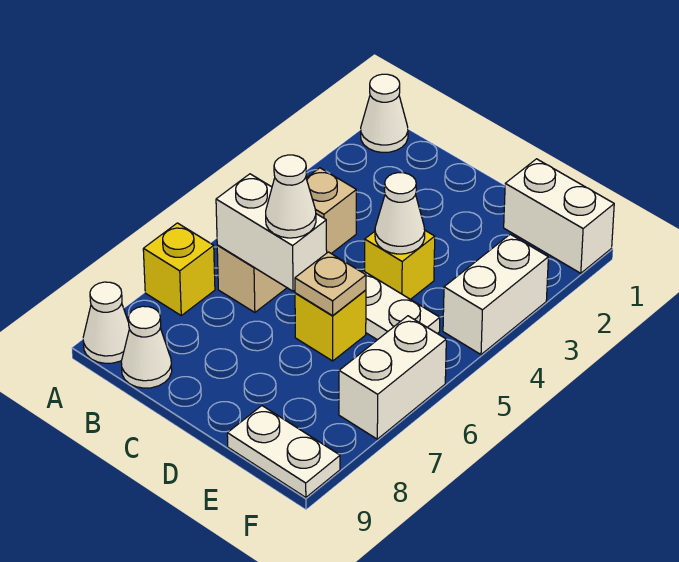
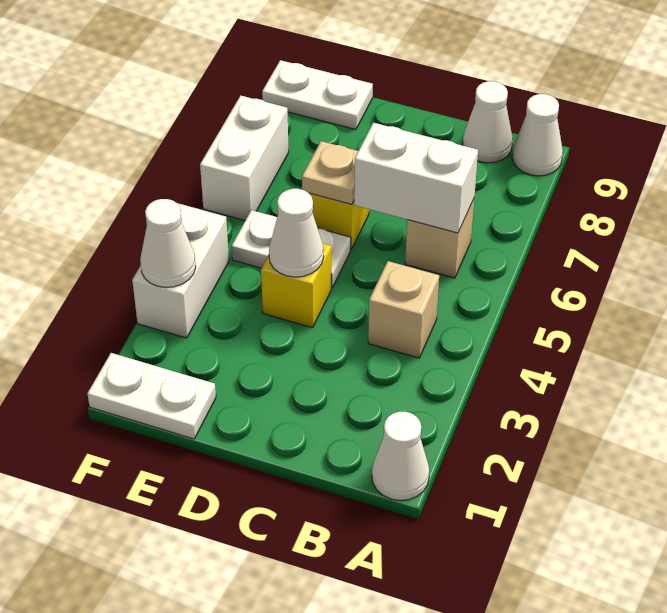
yellow brick A7 level 1 -> none
white cone C6 level 3 -> white cone F3 level 2
white brick E1:F1 level 1 -> white plate E1:F1 level 1

